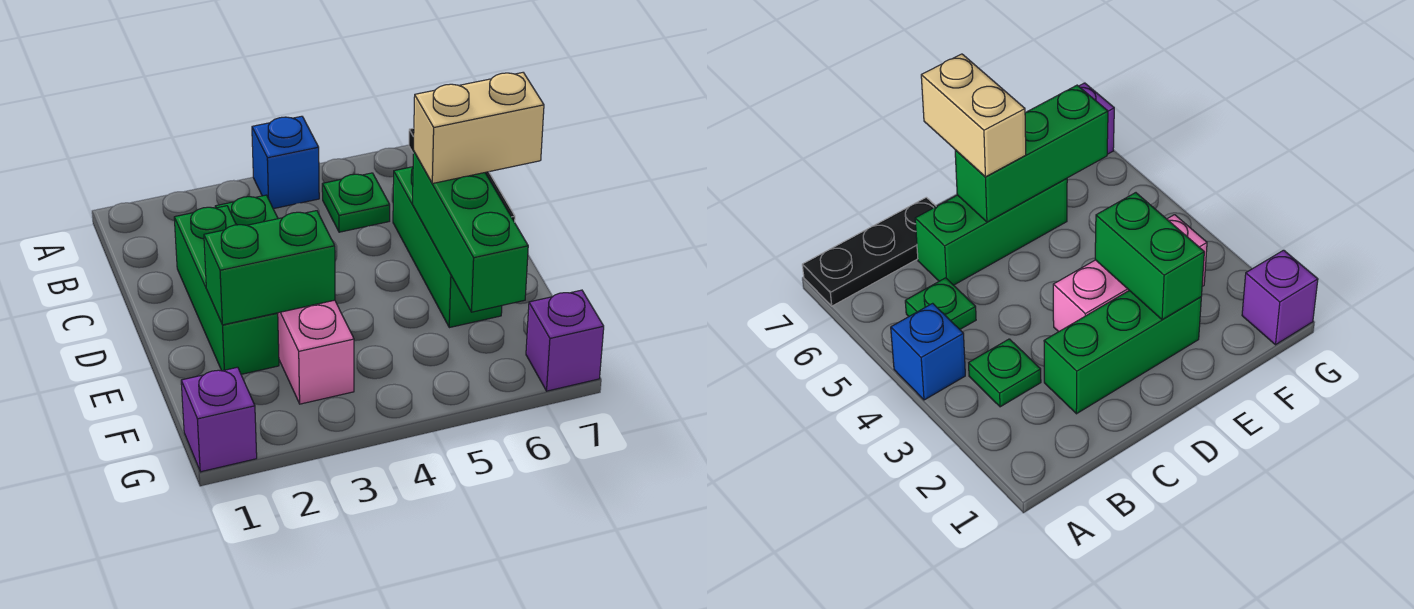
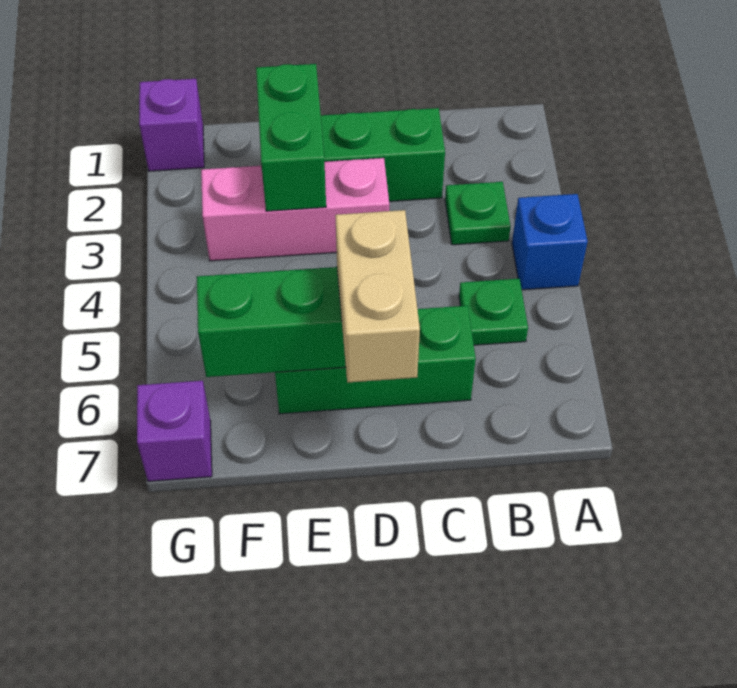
black plate A7:C7 level 1 -> none

